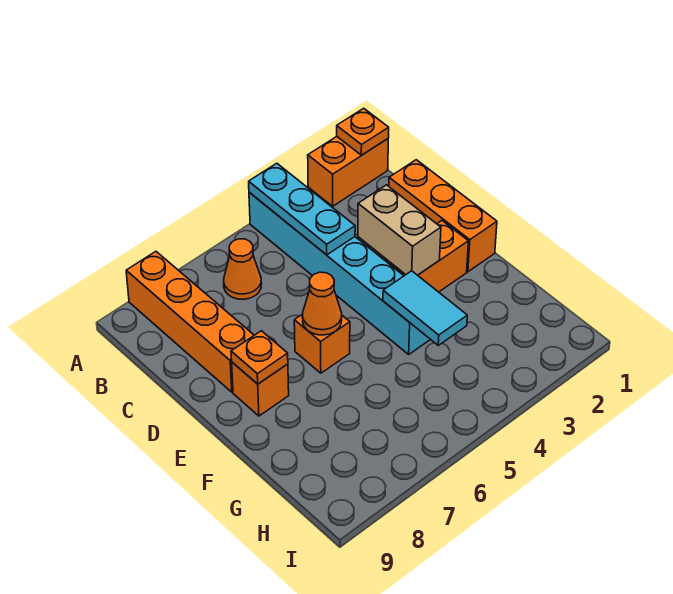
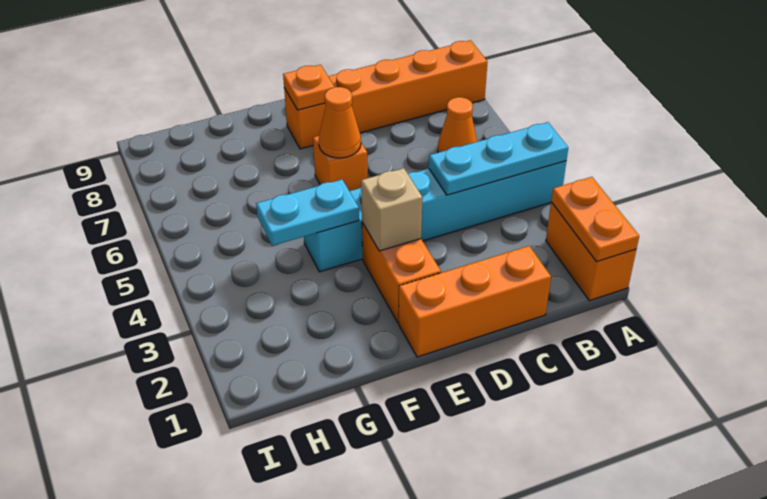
orange plate A1 level 2 -> orange plate A1:A2 level 2
tan brick D3:E3 level 2 -> tan brick E3 level 2
cyan tile F4:G4 level 2 -> cyan plate F4:G4 level 2

